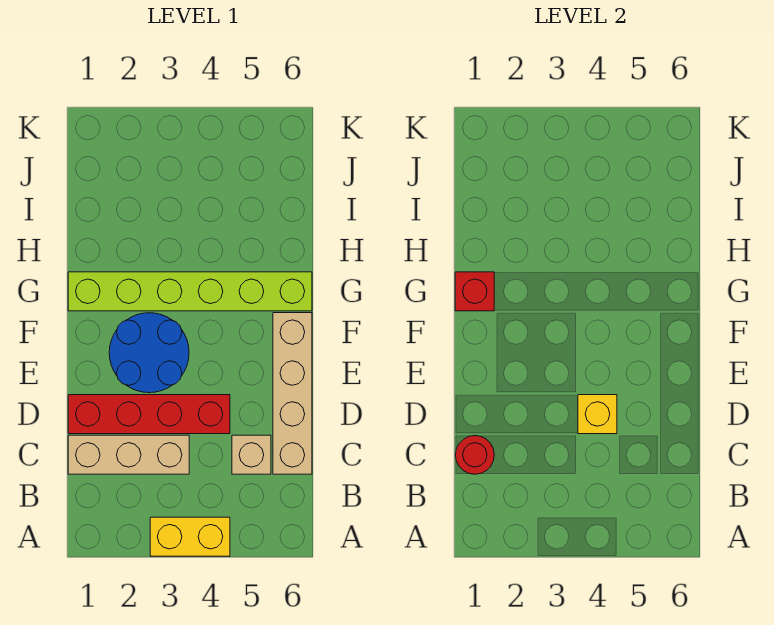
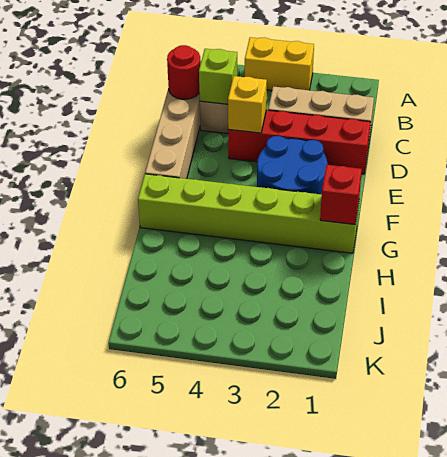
red round brick C1 level 2 -> red round brick C6 level 2
none -> lime brick C5 level 2

